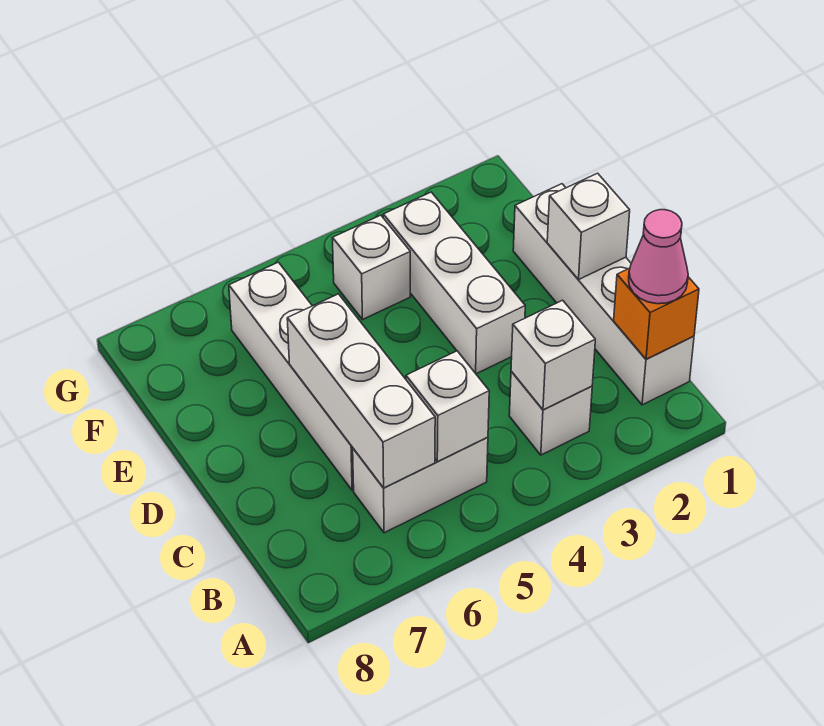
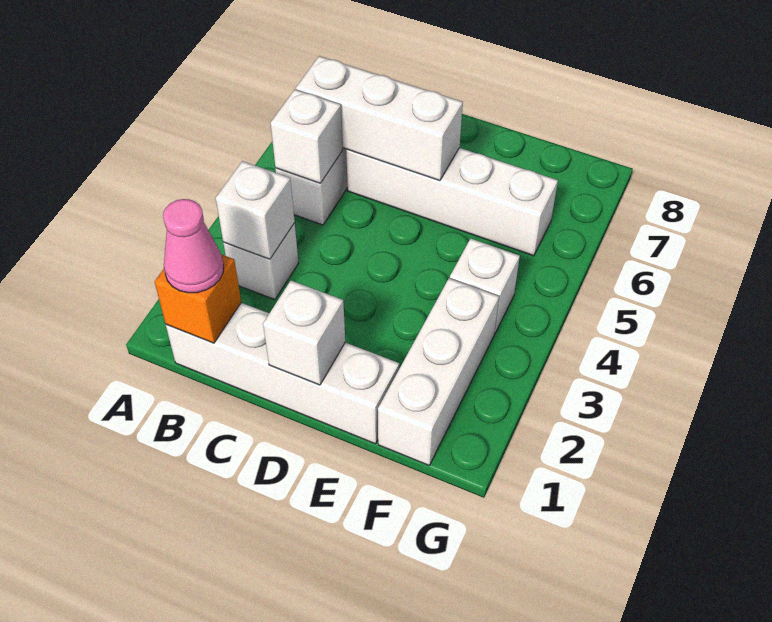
white brick D3:F3 level 1 -> white brick F1:F3 level 1

